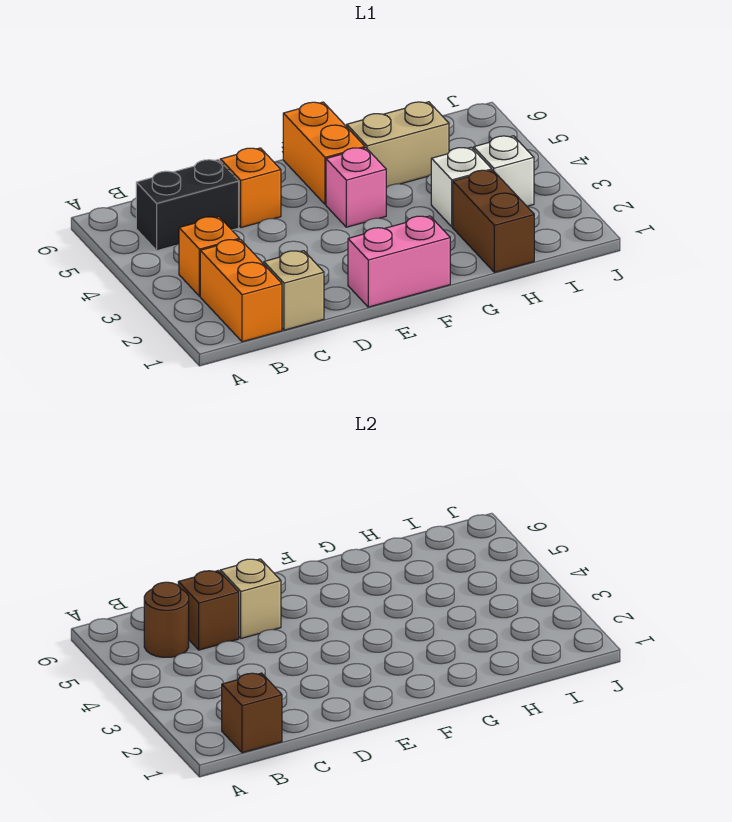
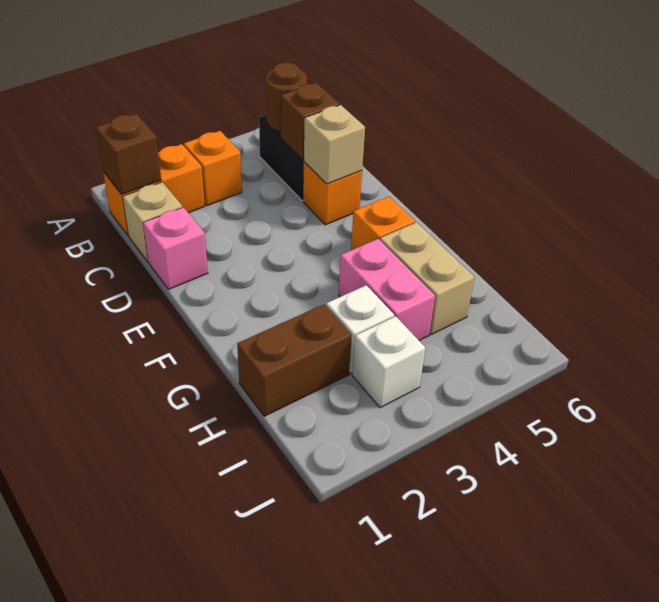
pink brick E1:F1 level 1 -> pink brick G4:H4 level 1
pink brick F4 level 1 -> pink brick D1 level 1
orange brick F5:F6 level 1 -> orange brick F5 level 1

